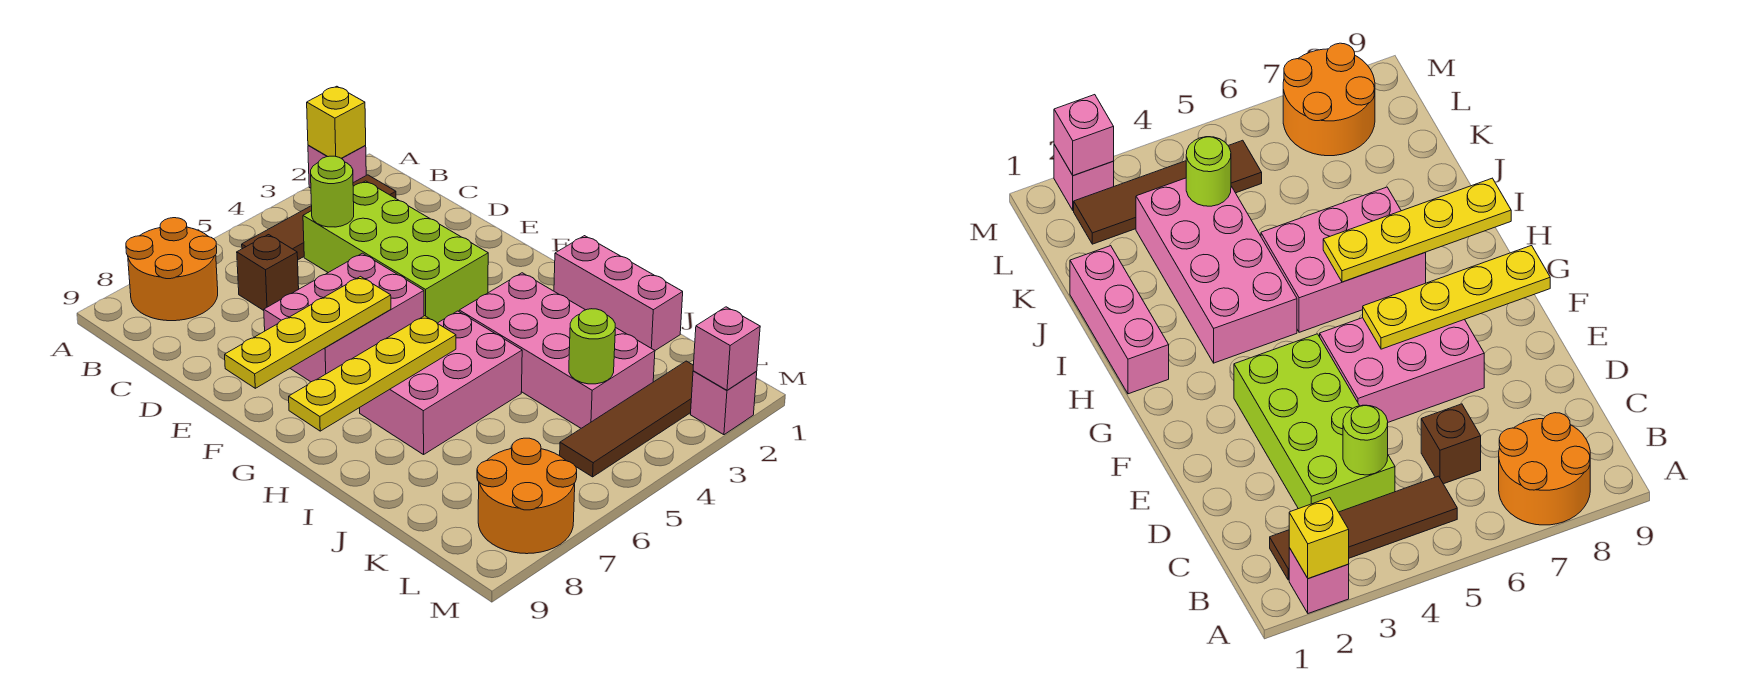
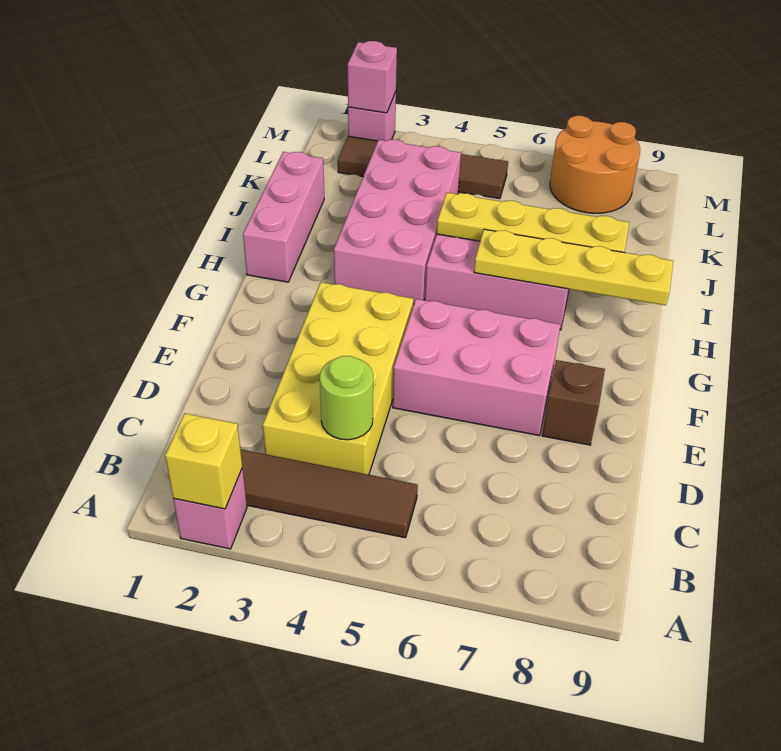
orange round brick A7:B8 level 1 -> none
lime brick C3:F4 level 1 -> yellow brick C3:F4 level 1
brown brick C6 level 1 -> brown brick E8 level 1
yellow plate F6:F9 level 2 -> yellow plate I5:I8 level 2
lime round brick K4 level 2 -> none

